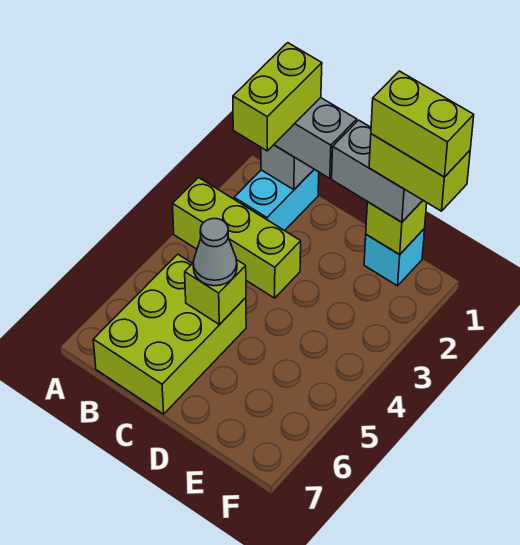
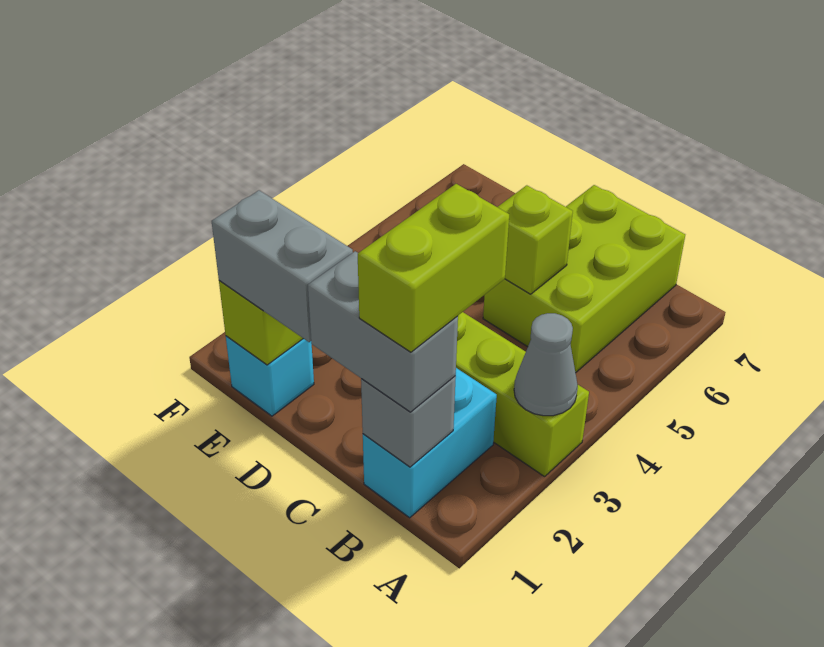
grey cone C5 level 3 -> grey cone A3 level 2
lime brick E1:F1 level 4 -> none
lime brick E1:F1 level 5 -> none

